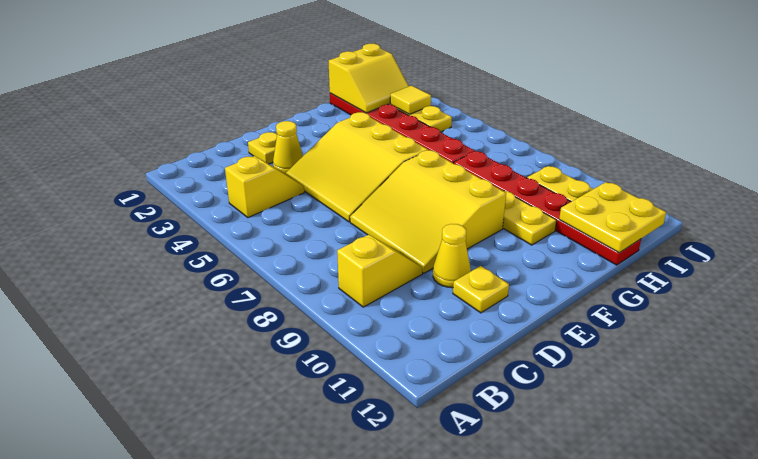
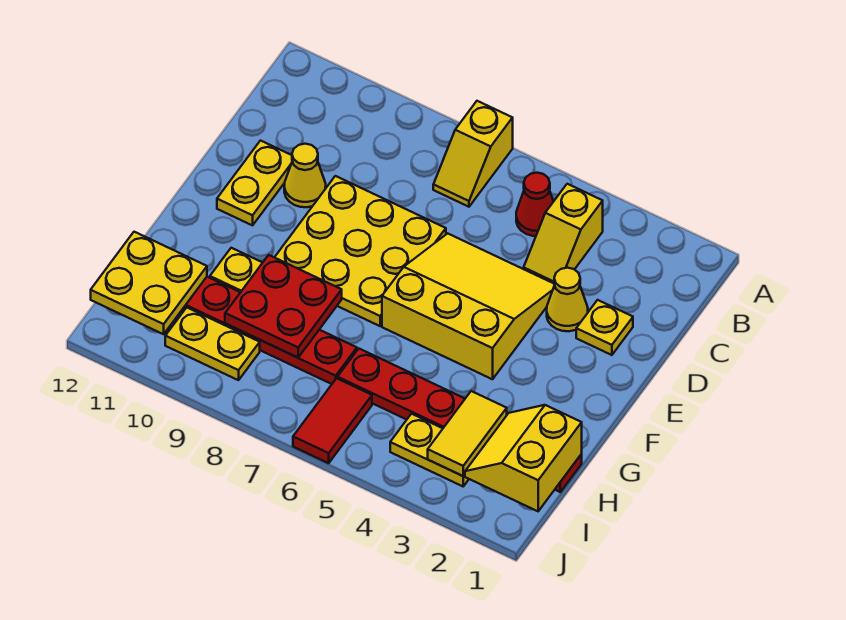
none -> red cone B5 level 1
yellow slope B9:C9 level 1 top B -> yellow slope A7:B7 level 1 top A
yellow slope D7:F9 level 1 top F -> yellow plate D7:F9 level 1
yellow plate D11 level 1 -> yellow plate D11:E11 level 1
none -> red plate G8:H9 level 2
yellow tile I3 level 2 -> yellow tile H3:I3 level 2
none -> red tile I6:J6 level 1

